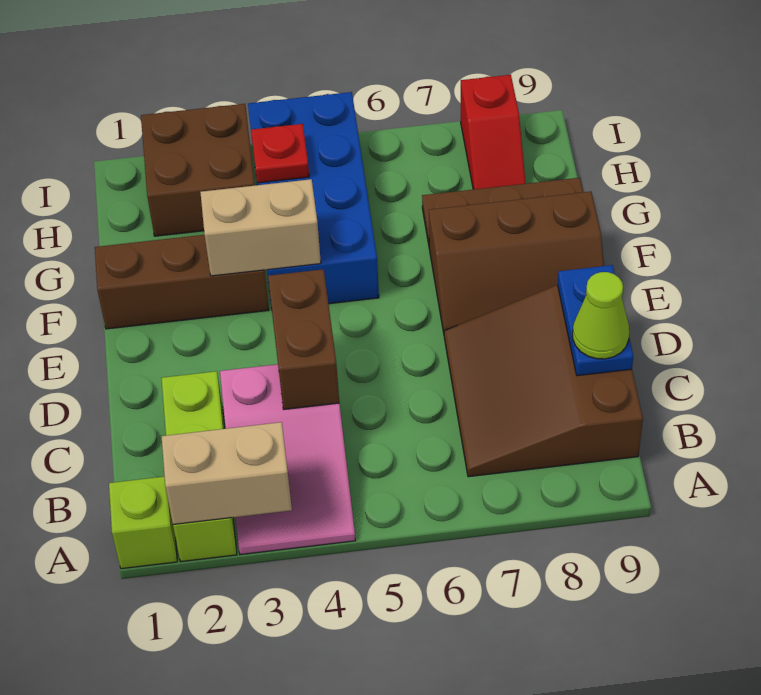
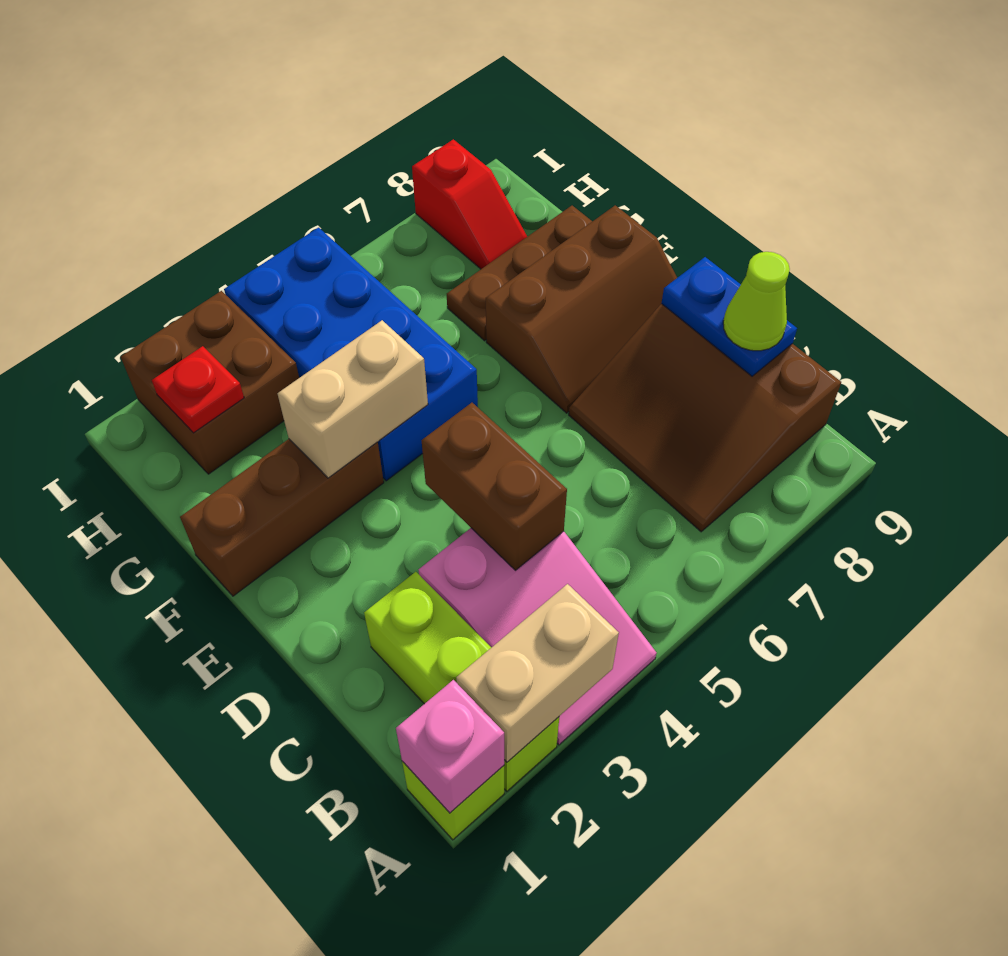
none -> pink brick A1 level 2
red plate H4 level 2 -> red plate H2 level 2

